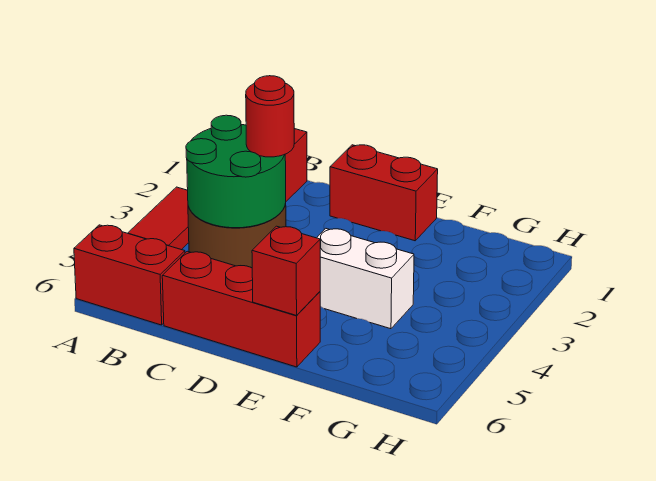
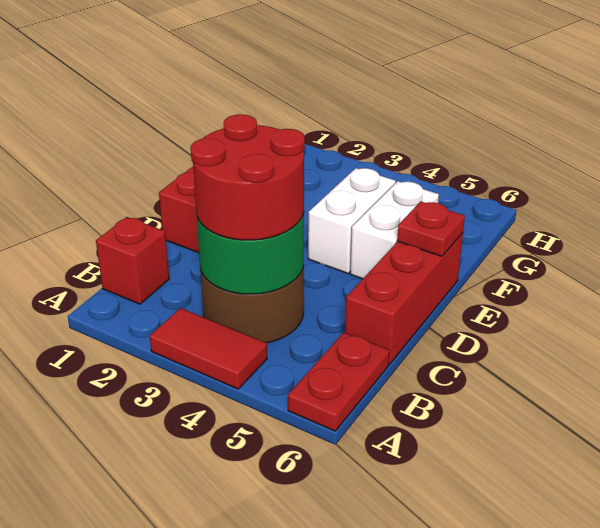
red brick A6:B6 level 1 -> red plate A6:B6 level 1
red round brick C3 level 3 -> red round brick B3:C4 level 3
none -> white brick E5:F5 level 1
red brick E6 level 2 -> red plate E6 level 2

